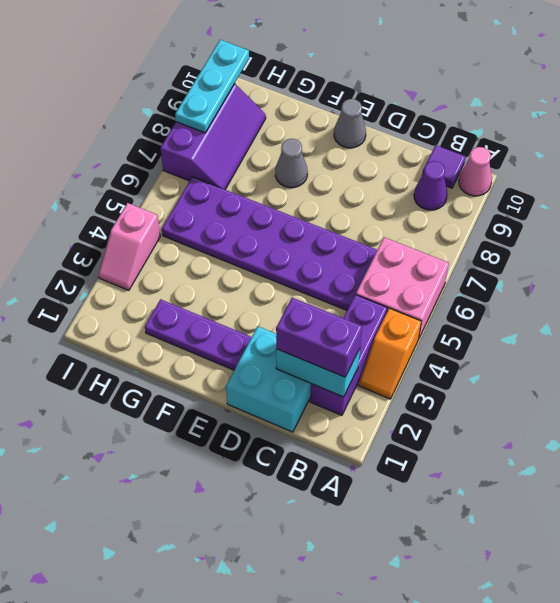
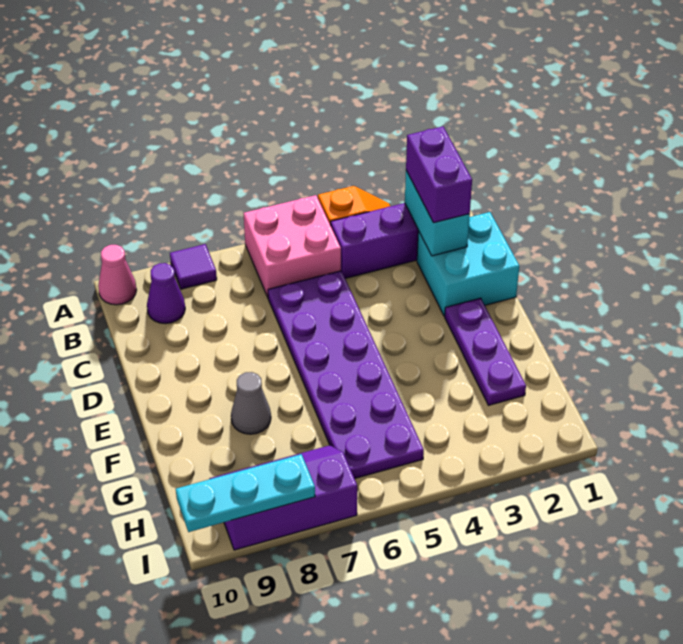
purple tile B10 level 1 -> purple tile A8 level 1
grey cone E10 level 1 -> none
pink slope I3:I4 level 1 top 4 -> none

